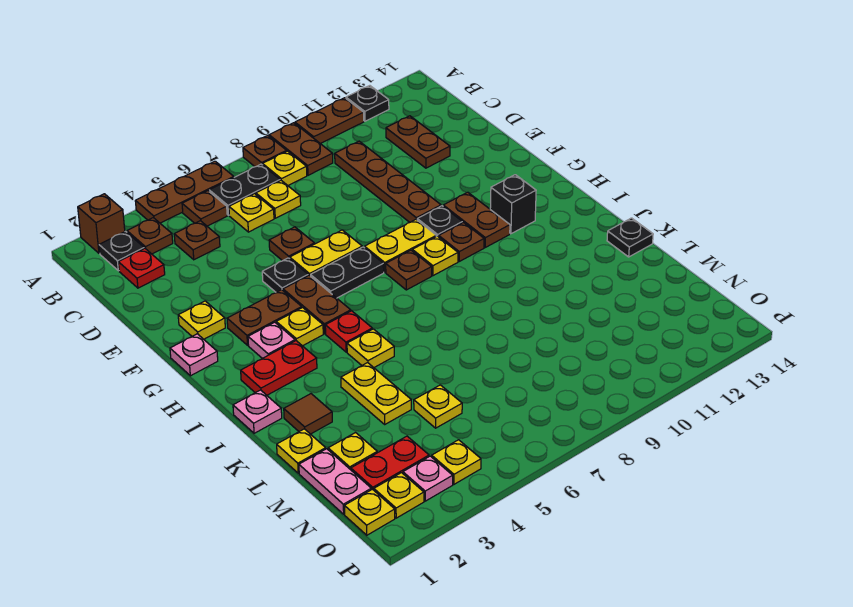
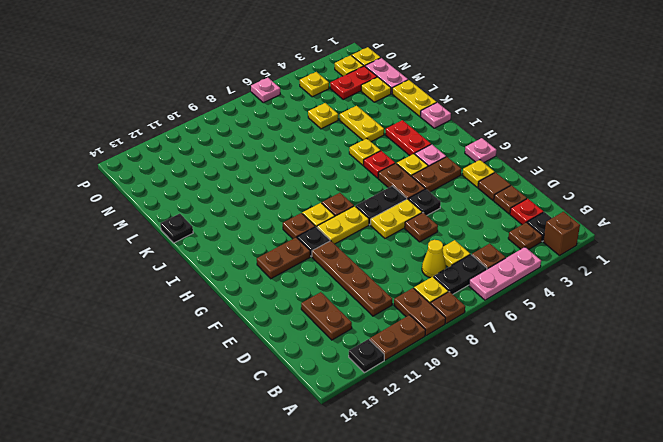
brown plate A4:A6 level 1 -> pink plate A4:A6 level 1
brown plate C4 level 1 -> brown plate D2 level 1
yellow plate C7 level 1 -> yellow cone C7 level 1
brown plate G11:H11 level 1 -> brown plate G11:G12 level 1
black brick H12 level 1 -> none
red plate I2:I3 level 1 -> red plate I3:J3 level 1
brown tile K2 level 1 -> brown tile E2 level 1
yellow plate L1 level 1 -> yellow plate K1:L1 level 1
pink plate O3 level 1 -> pink plate P6 level 1

